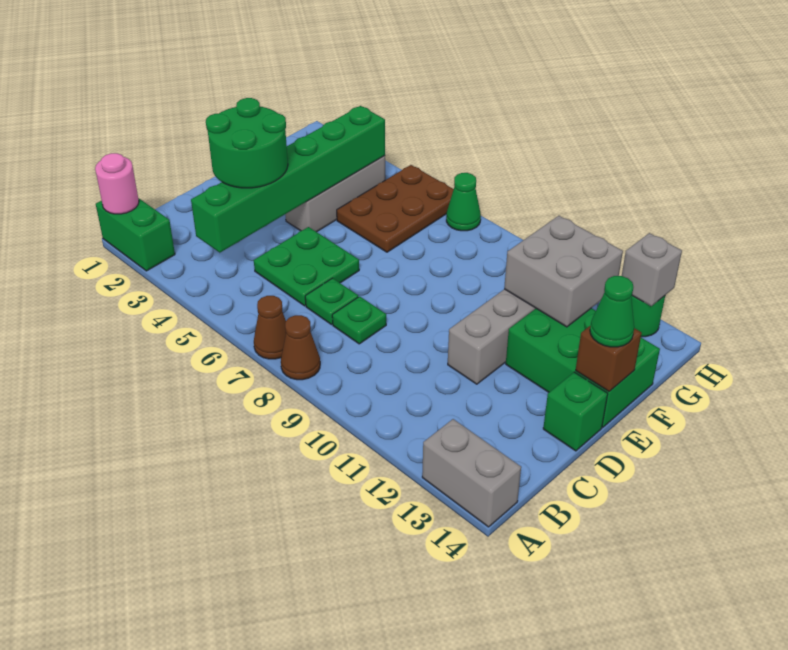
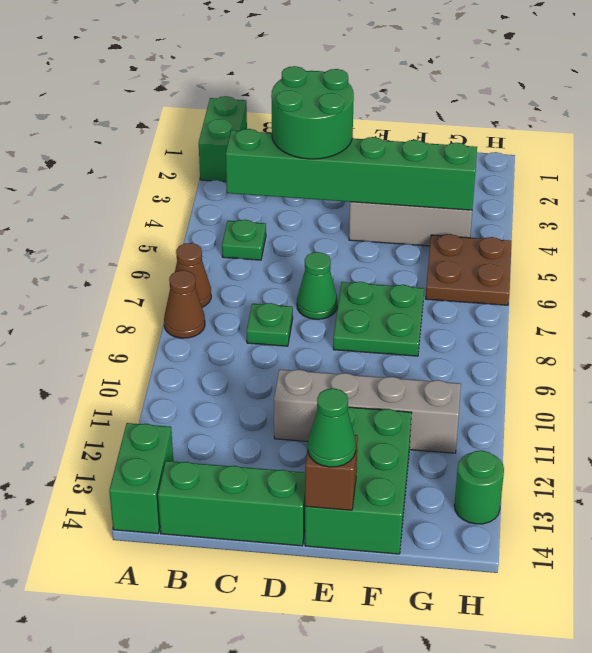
pink round brick A1 level 2 -> none
grey brick A13:A14 level 1 -> green brick A13:A14 level 1
green plate C5:D6 level 1 -> green plate E7:F8 level 1
green plate C7 level 1 -> green plate B5 level 1
green brick D14 level 1 -> green brick B14:D14 level 1
brown plate F5:H6 level 1 -> brown plate G5:H6 level 1
grey brick F11:G12 level 2 -> none
green cone H7 level 1 -> green cone D7 level 1
grey brick H13 level 2 -> none

